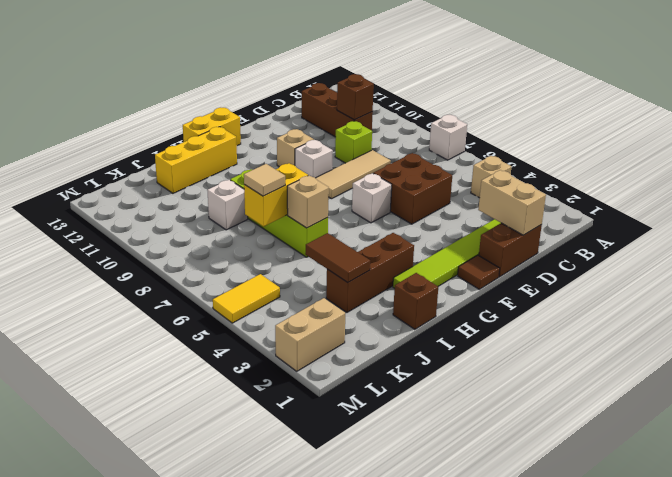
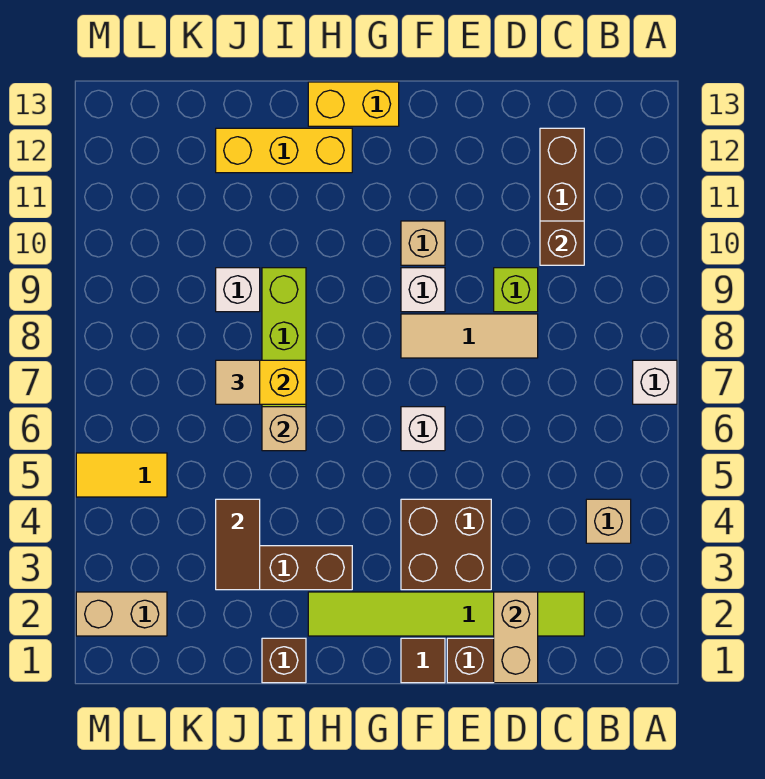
brown brick D5:E6 level 1 -> brown brick E3:F4 level 1

